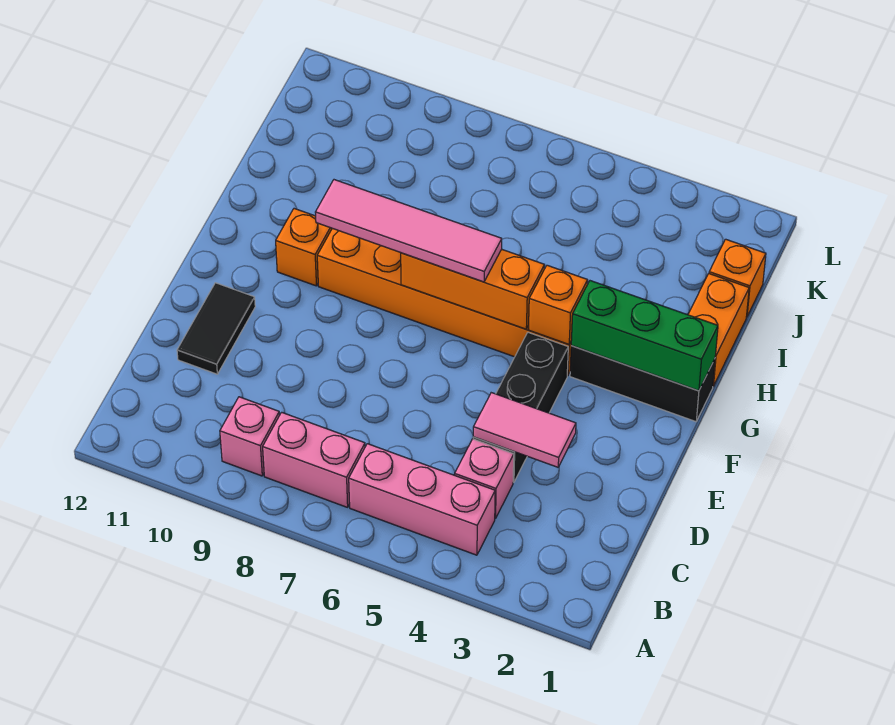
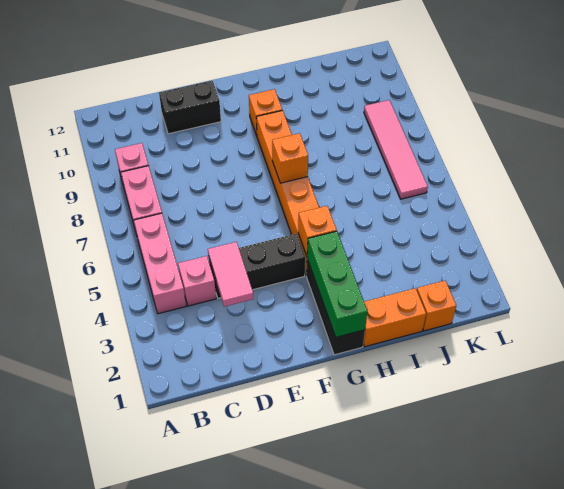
black tile D11:E11 level 1 -> black brick D11:E11 level 1
orange brick G5:G7 level 2 -> orange brick G7 level 2
pink tile G6:G9 level 3 -> pink tile K6:K9 level 1

